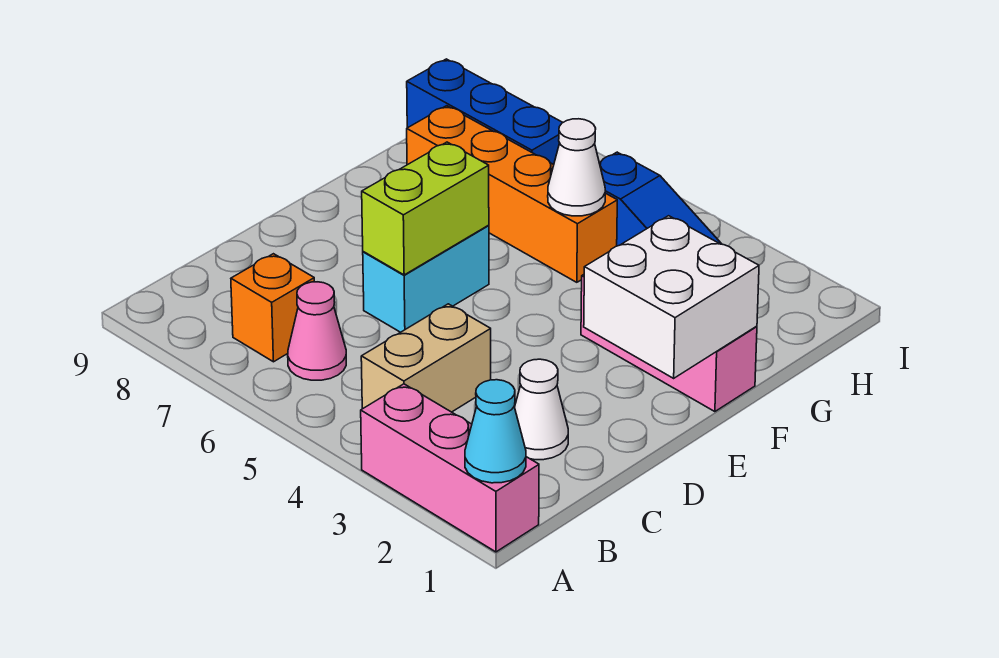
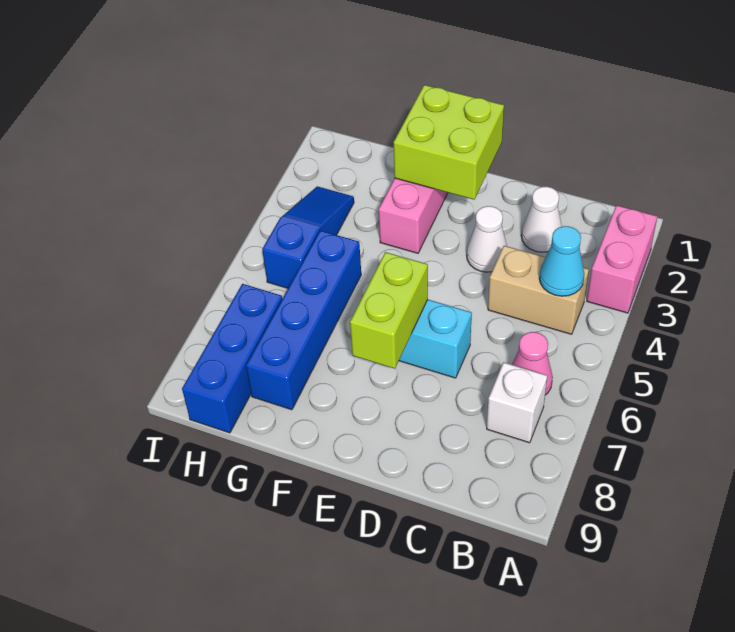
pink brick A1:A3 level 1 -> pink brick A2:A3 level 1
cyan cone A1 level 2 -> cyan cone B4 level 2
orange brick B7 level 1 -> white brick B7 level 1
lime brick D6:E6 level 2 -> lime brick E6:E7 level 2
white brick E1:F2 level 2 -> lime brick E1:F2 level 2
orange brick G5:G8 level 1 -> blue brick G5:G8 level 1
white cone G5 level 2 -> white cone D3 level 1

